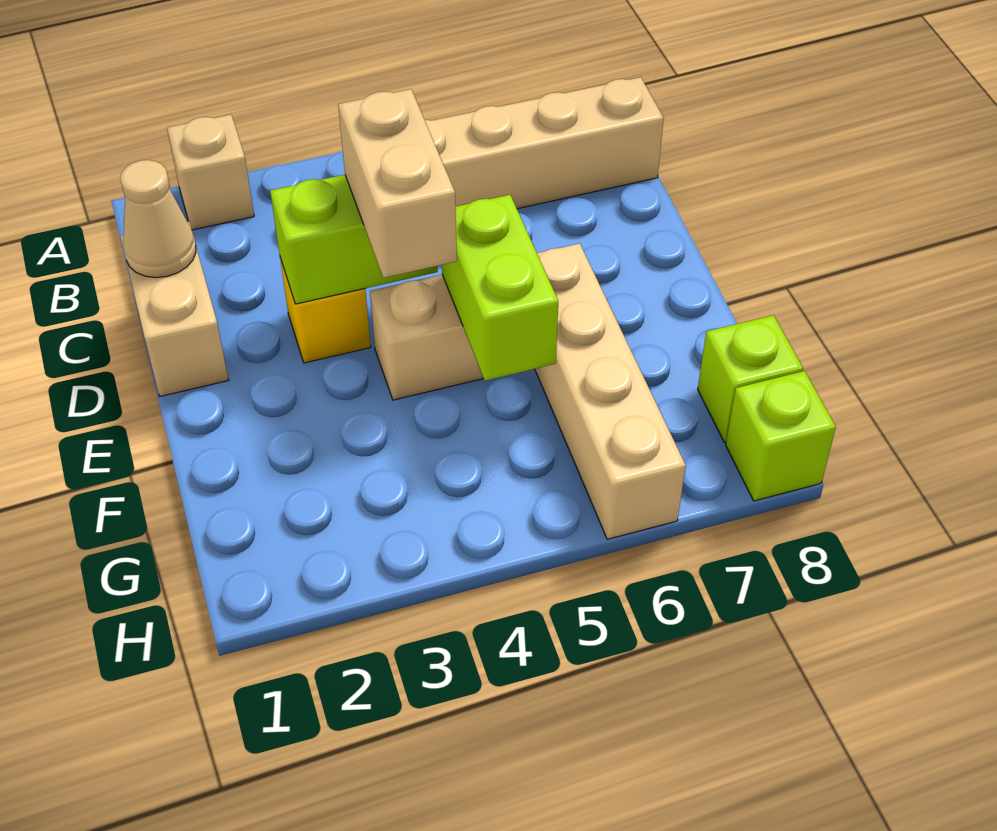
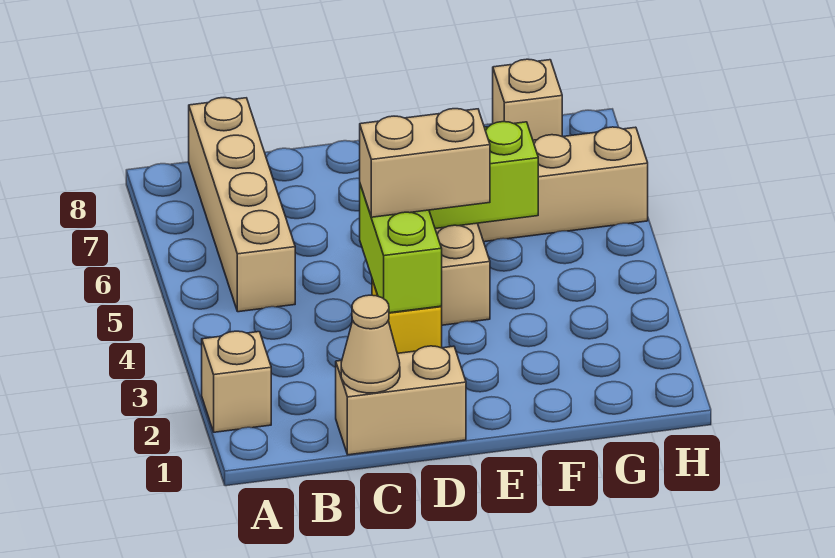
lime brick G8 level 1 -> tan brick G8 level 1
lime brick H8 level 1 -> none

